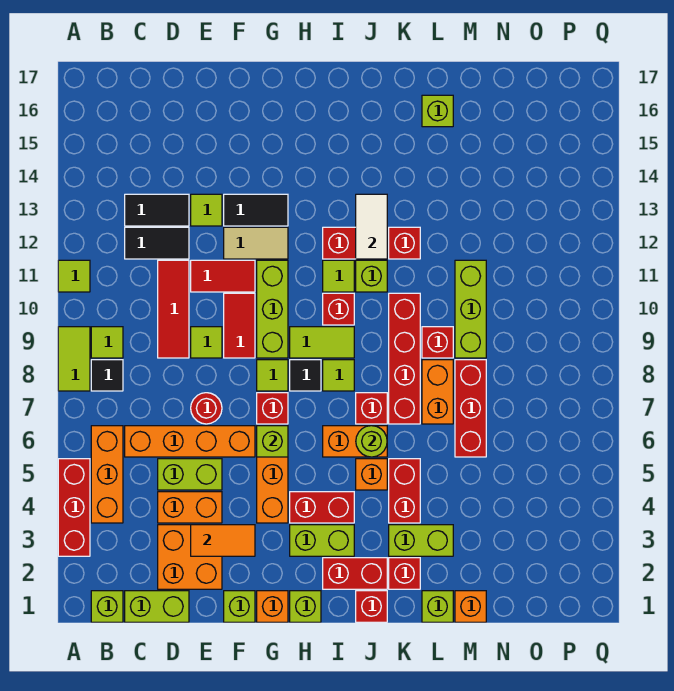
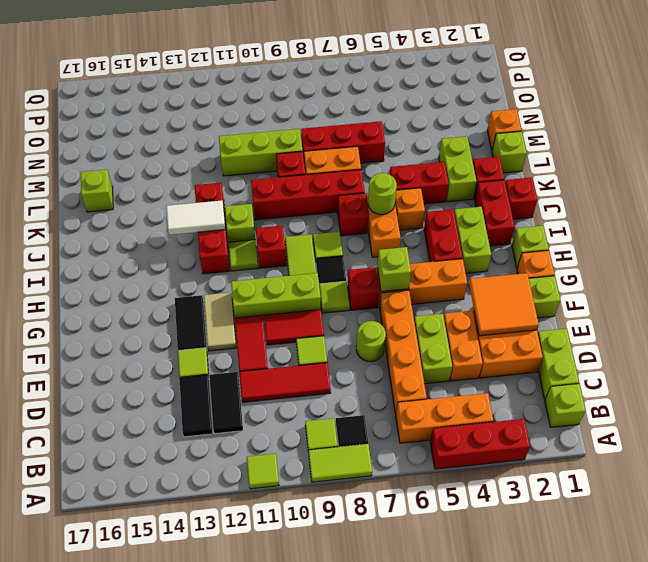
orange tile E3:F3 level 2 -> orange tile E2:F3 level 2
red round brick E7 level 1 -> lime round brick E7 level 1

